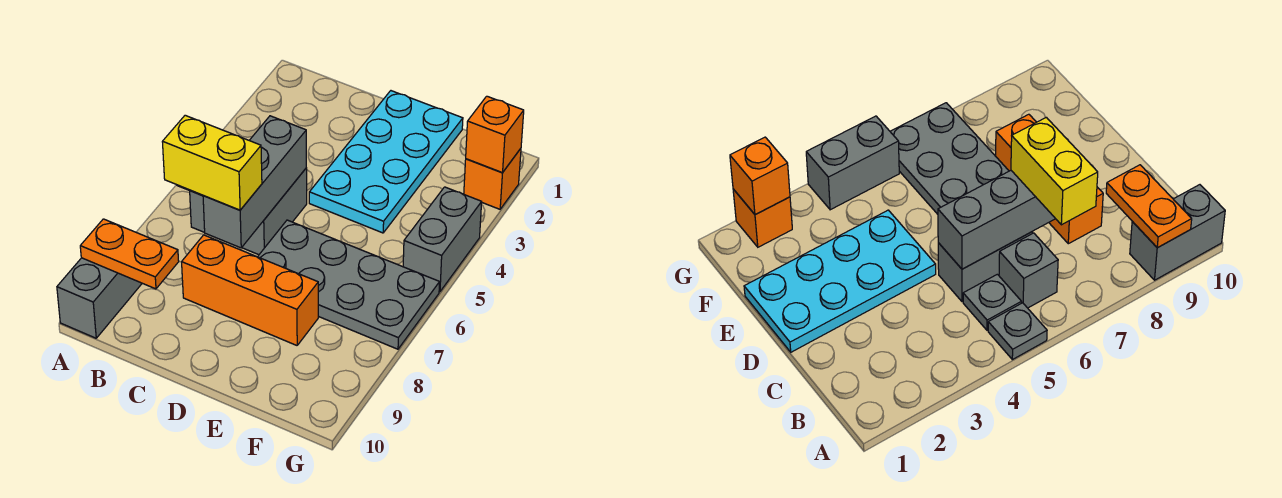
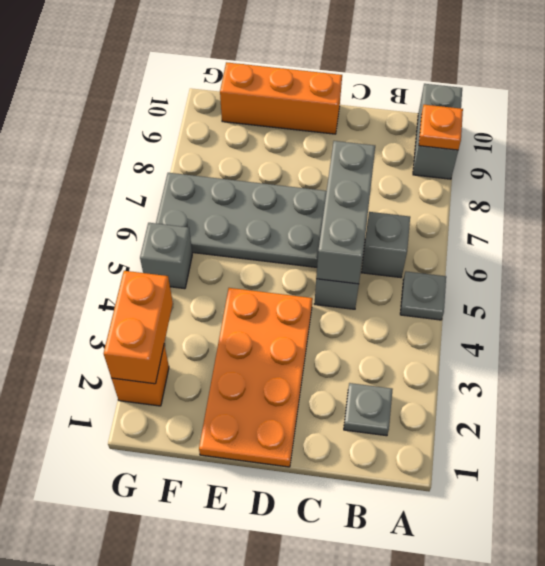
orange plate A9:B9 level 2 -> orange plate A9 level 2
grey plate B5 level 1 -> grey plate B2 level 1
yellow brick B7:C7 level 3 -> none
orange brick C8:E8 level 1 -> orange brick D10:F10 level 1
cyan plate D1:E4 level 1 -> orange plate D1:E4 level 1
orange brick G2 level 2 -> orange brick G2:G3 level 2
grey brick G4:G5 level 1 -> grey brick G5 level 1

